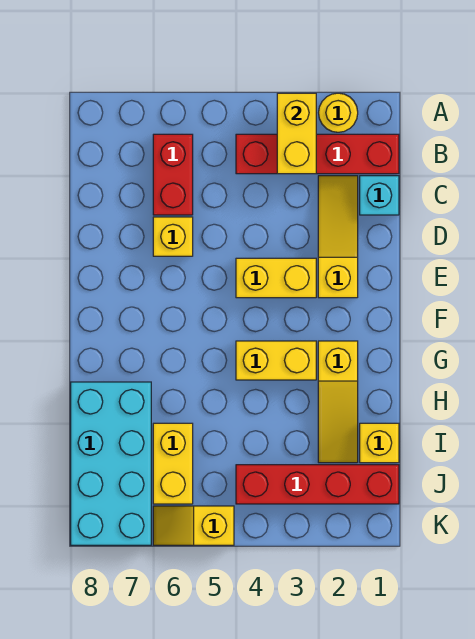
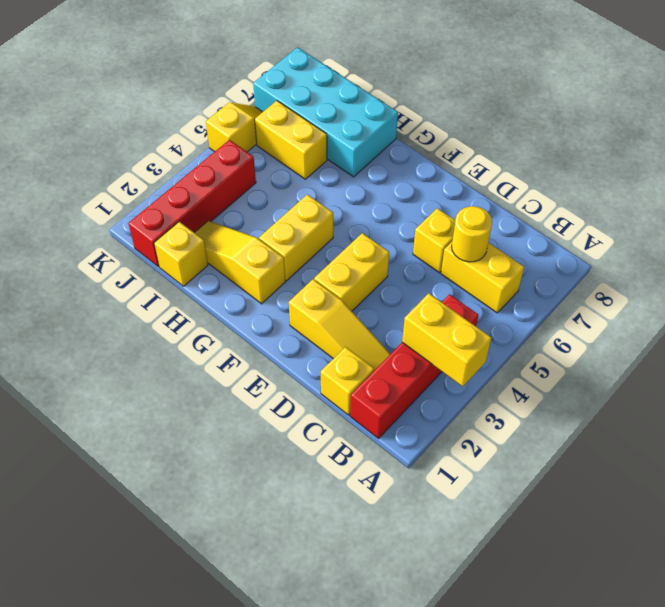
yellow round brick A2 level 1 -> yellow round brick C6 level 2
red brick B6:C6 level 1 -> yellow brick B6:C6 level 1
cyan brick C1 level 1 -> yellow brick C1 level 1

